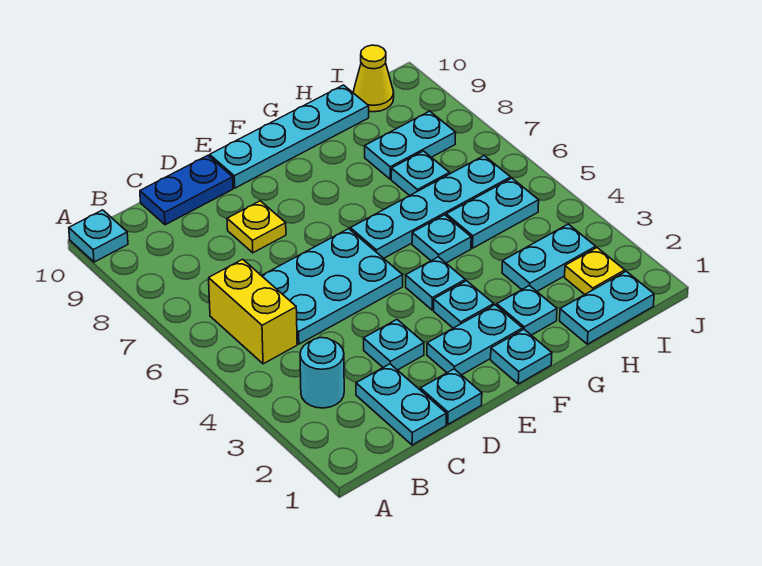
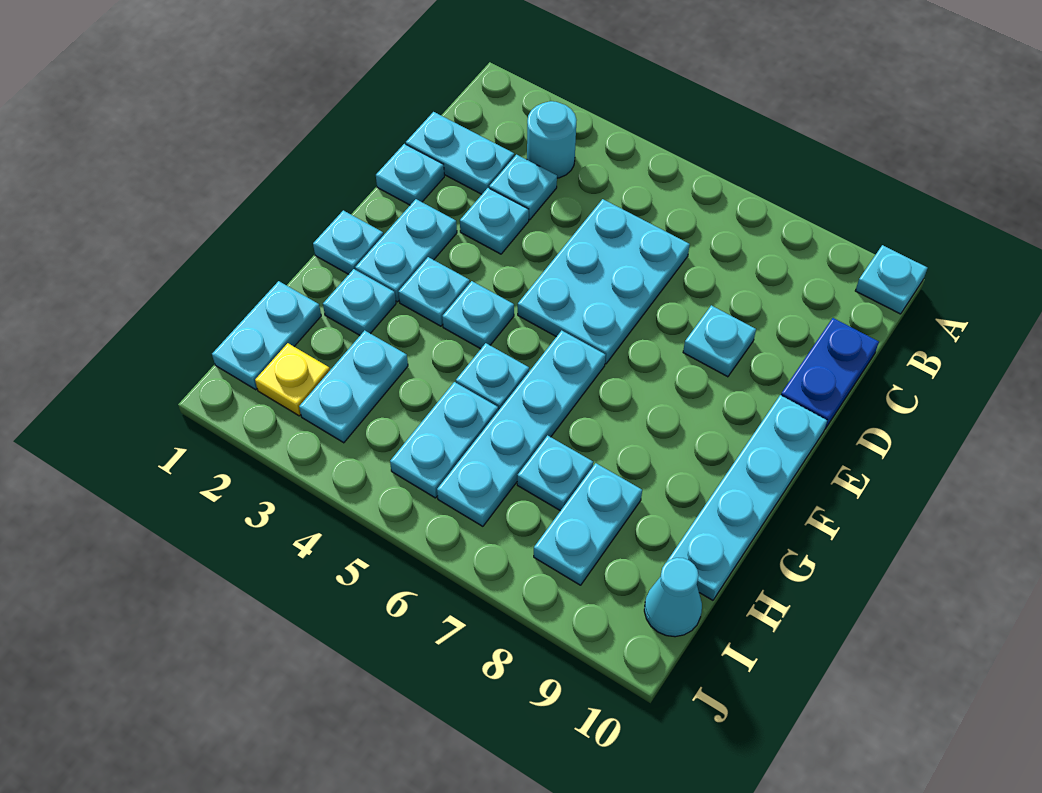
yellow brick B5:B6 level 1 -> none
none -> cyan plate C3 level 1
yellow plate D8 level 1 -> cyan plate D8 level 1
yellow cone I10 level 1 -> cyan cone I10 level 1

